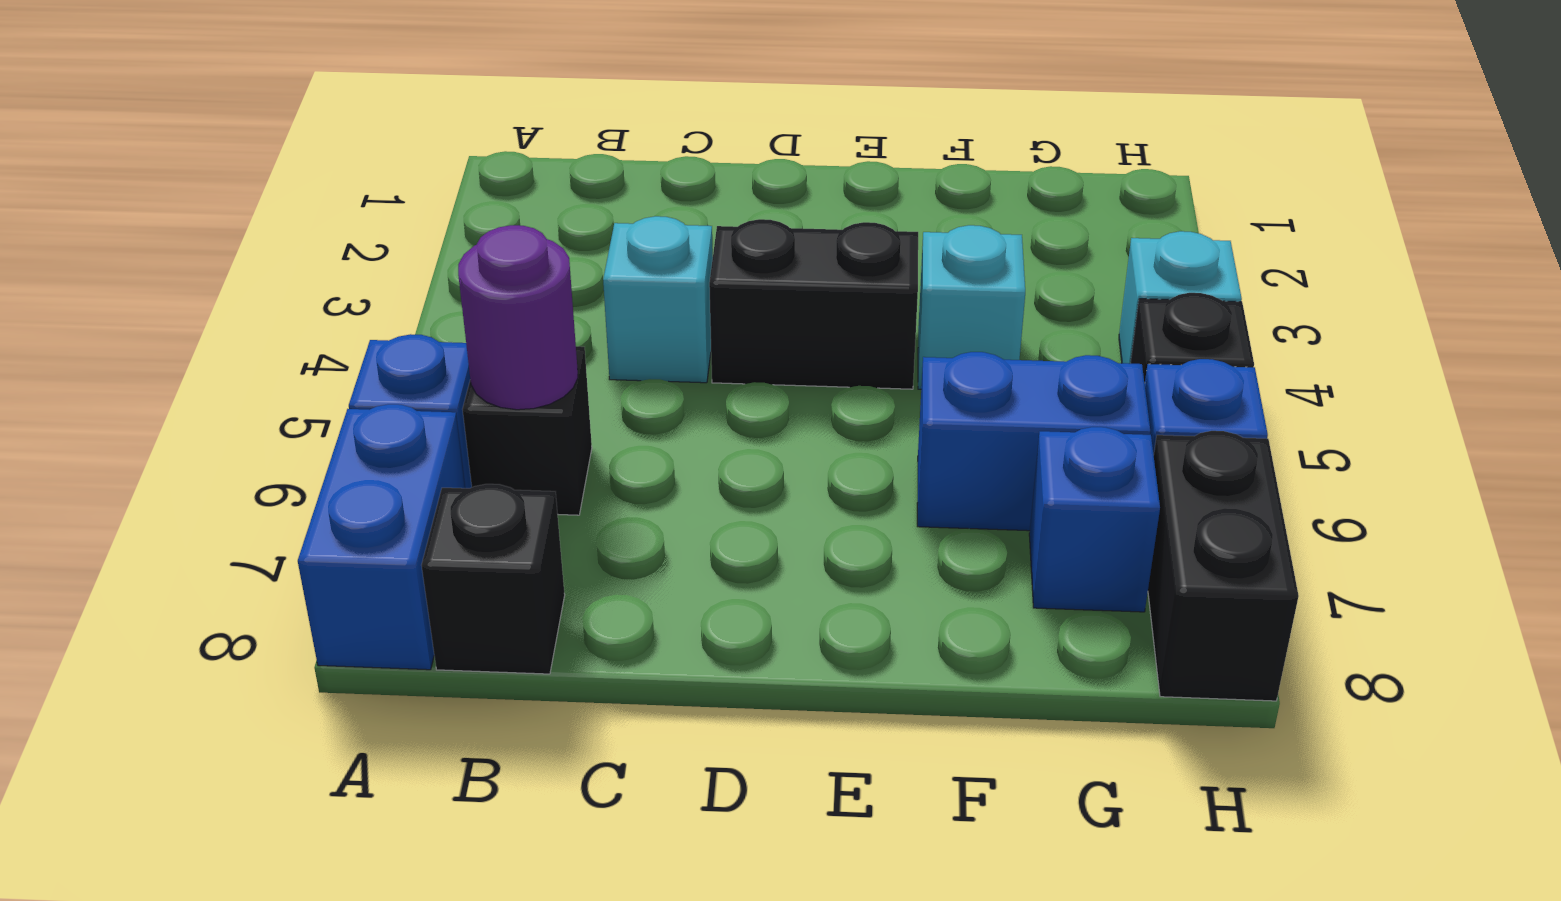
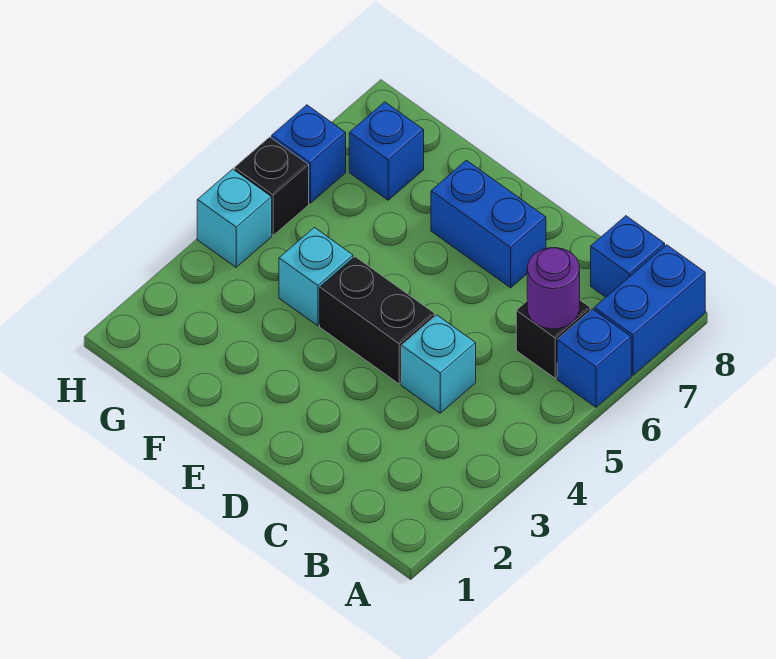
black brick B8 level 1 -> blue brick B8 level 1
blue brick F6:G6 level 1 -> blue brick D7:E7 level 1
black brick H7:H8 level 1 -> none

